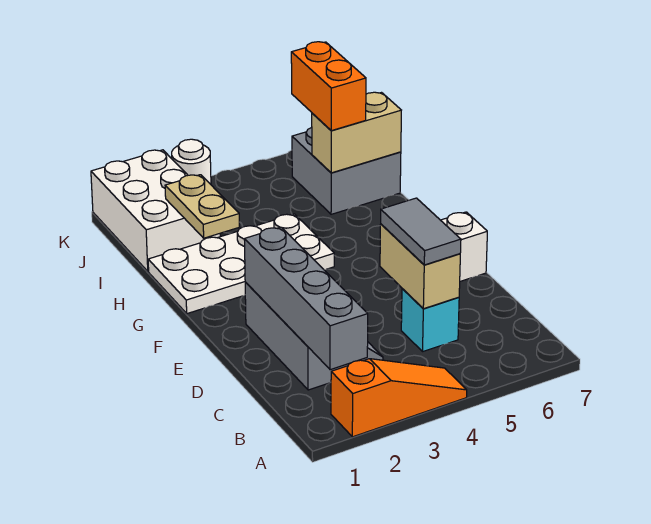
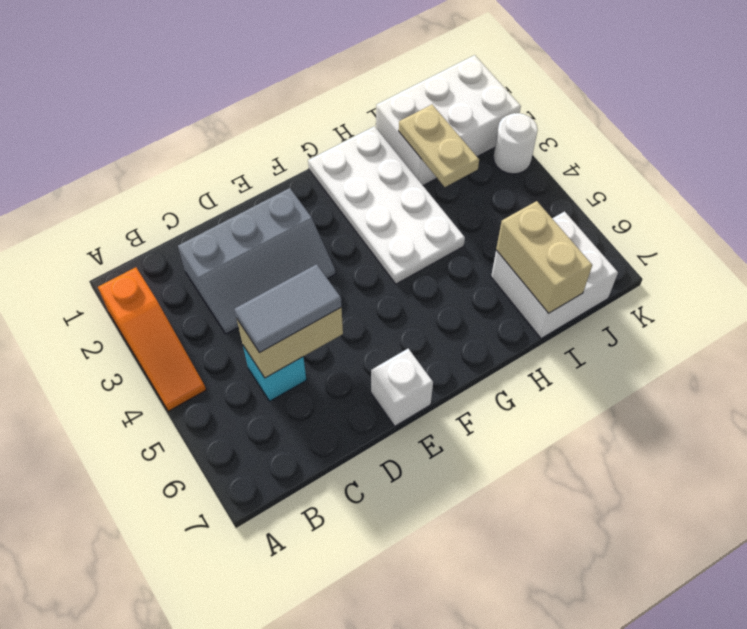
grey brick B2:E2 level 2 -> none
tan plate H2:I2 level 2 -> tan plate I2:I3 level 2
grey brick I6:J7 level 1 -> white brick I6:J7 level 1
orange brick I6:J6 level 3 -> none

